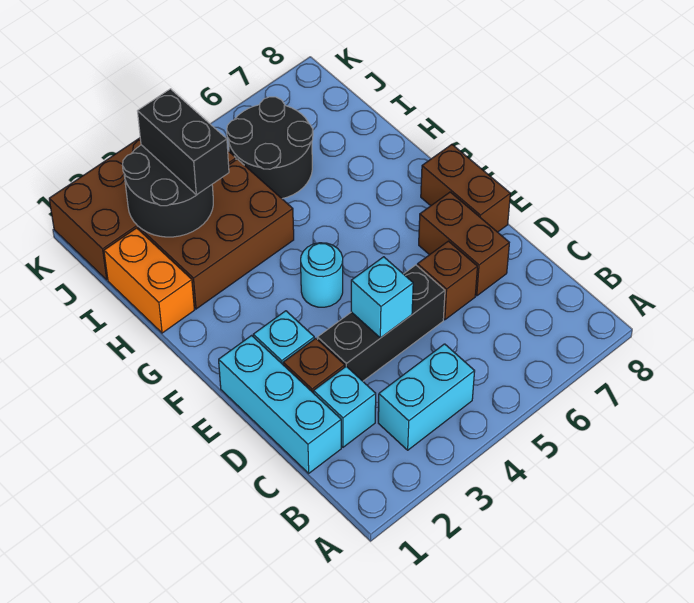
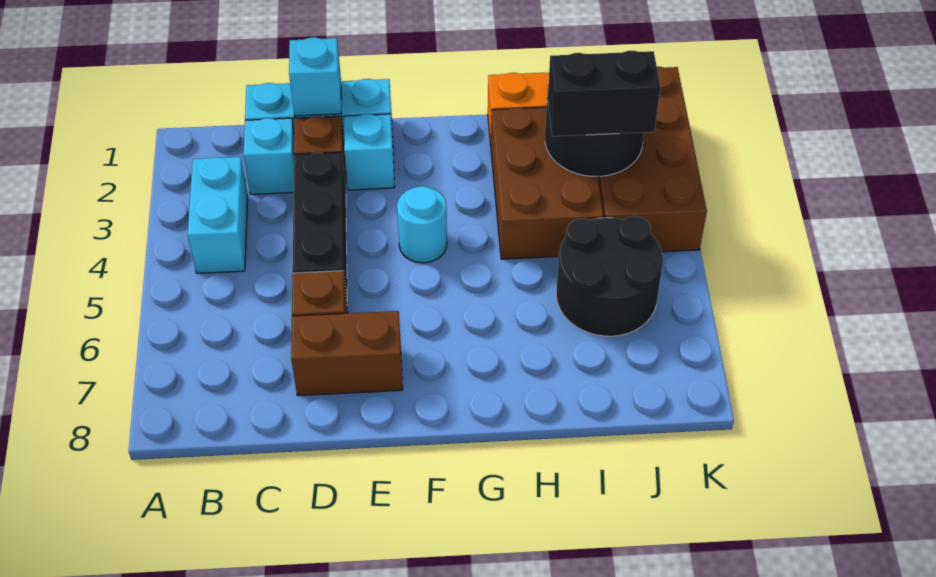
cyan brick D4 level 2 -> cyan brick D1 level 2
brown brick E8:F8 level 1 -> none

